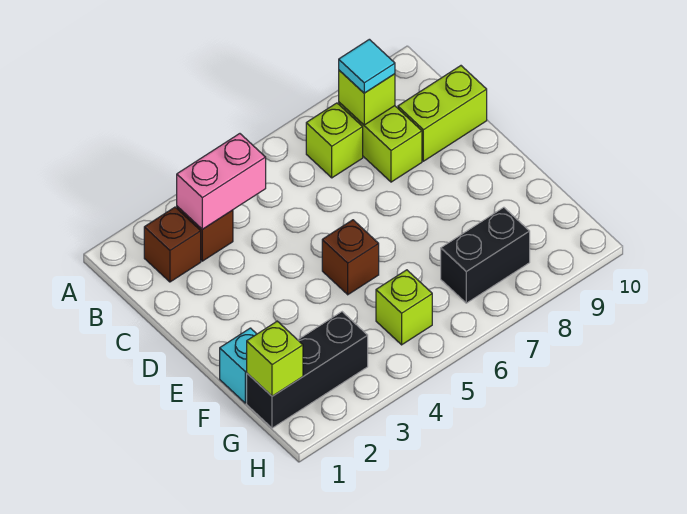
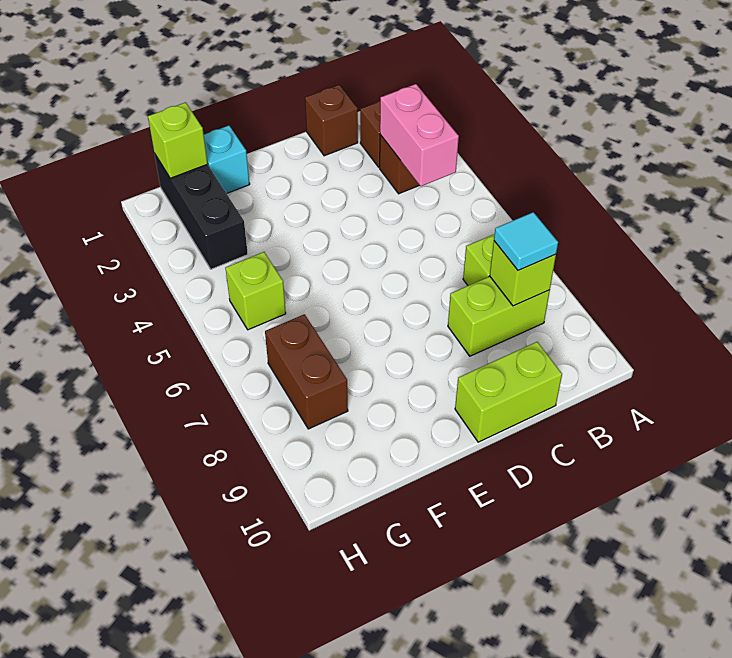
lime brick C9:C10 level 1 -> lime brick C10:D10 level 1
brown brick E5 level 1 -> brown brick C1 level 1
black brick G7:G8 level 1 -> brown brick G7:G8 level 1

